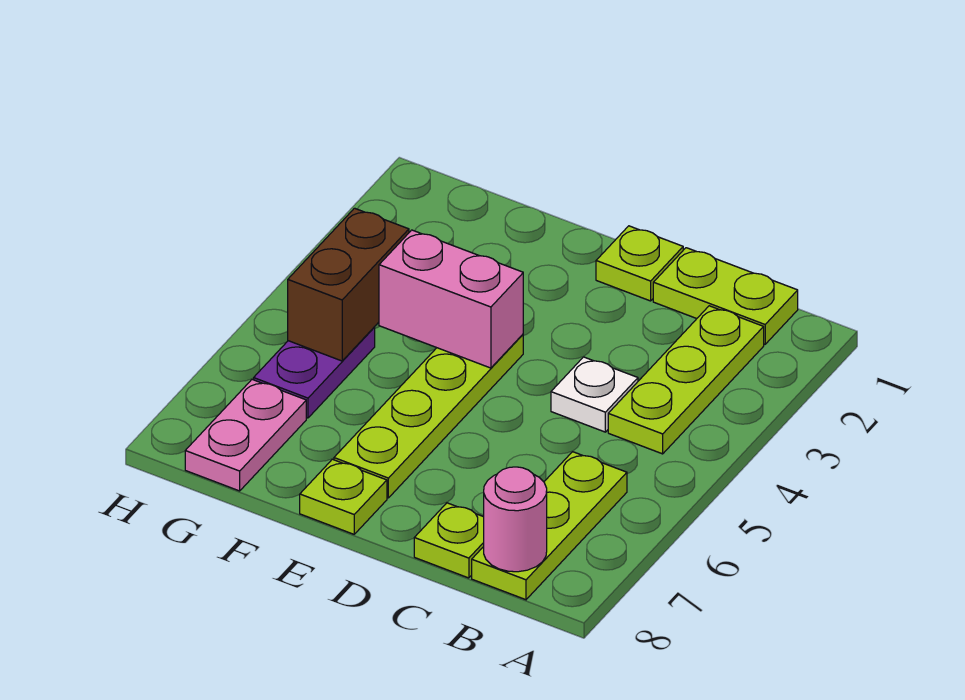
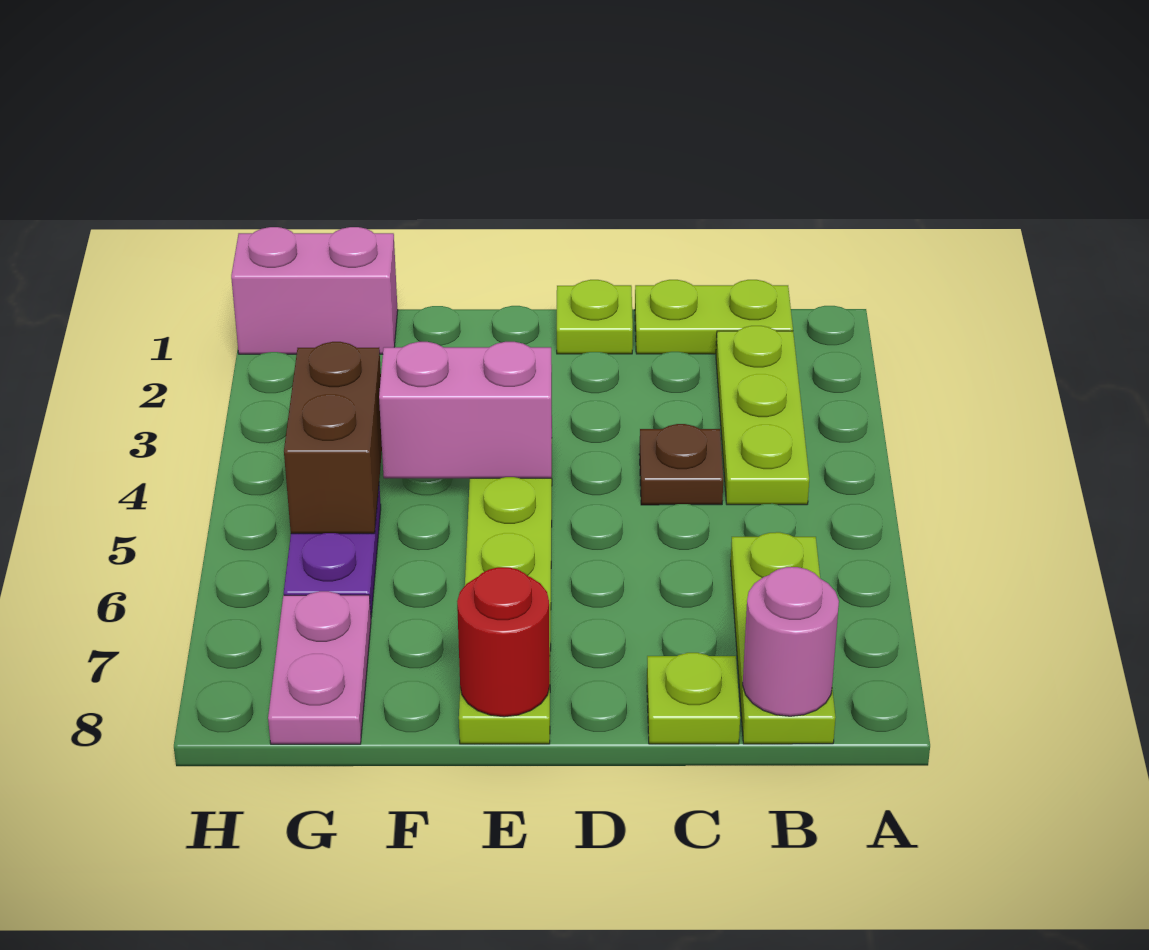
white plate C4 level 1 -> brown plate C4 level 1
none -> red round brick E8 level 2
none -> pink brick G1:H1 level 1

